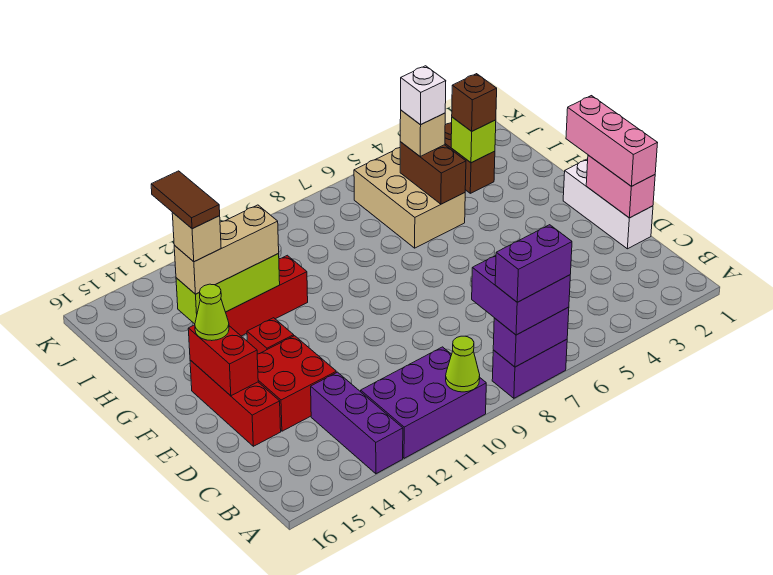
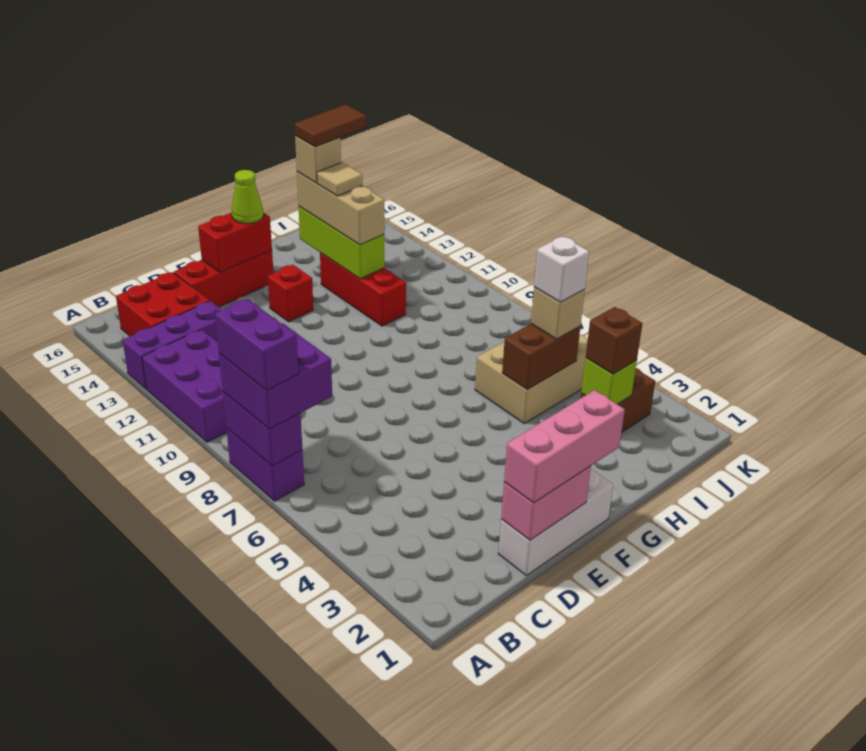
lime cone A10 level 2 -> none
red brick D13:E14 level 1 -> red brick B14:C15 level 1
none -> tan tile H13 level 4

